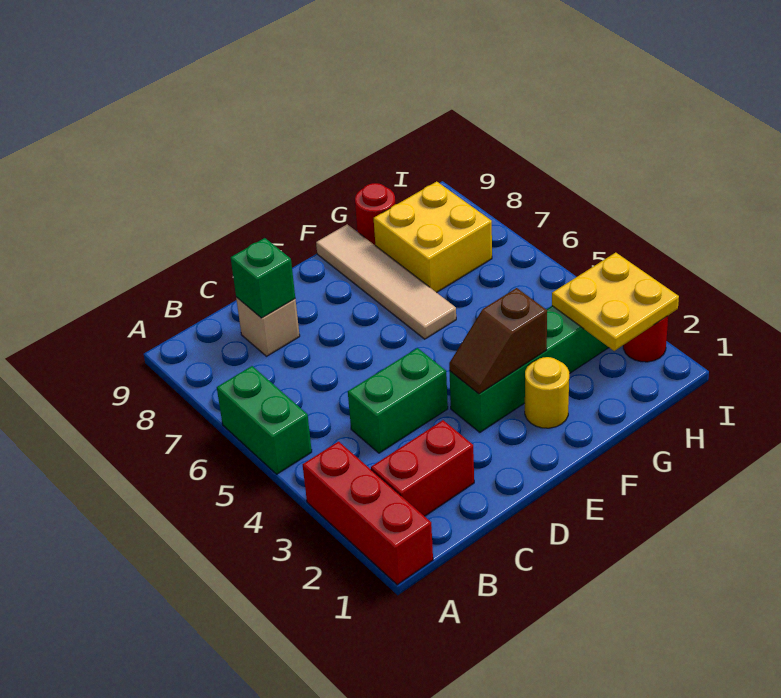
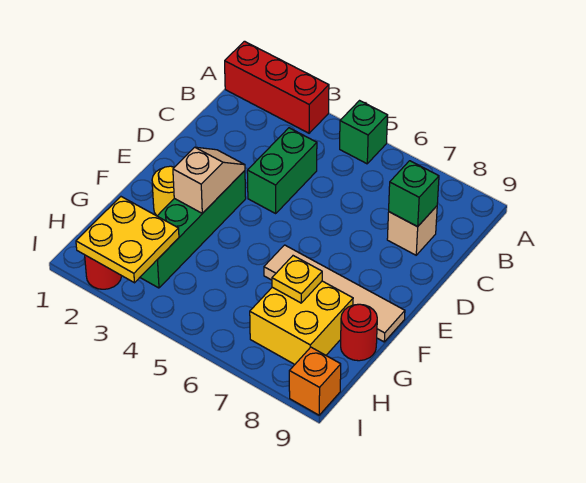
green brick A5:A6 level 1 -> green brick A5 level 1
red brick B2:C2 level 1 -> none
brown slope E3:F3 level 2 top F -> tan slope E3:F3 level 2 top F
none -> yellow plate G7 level 2
none -> orange brick I9 level 1

